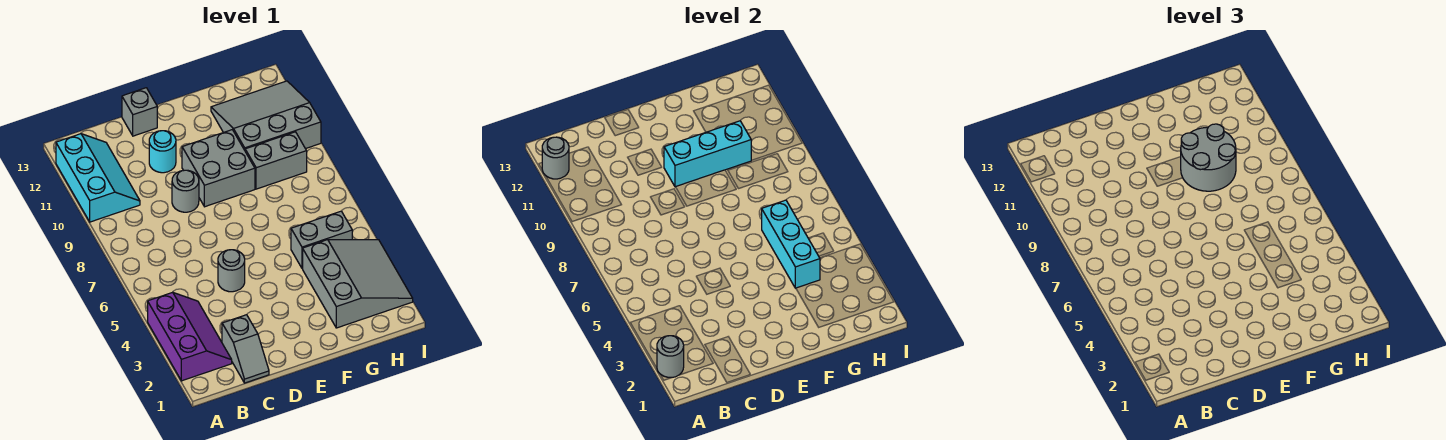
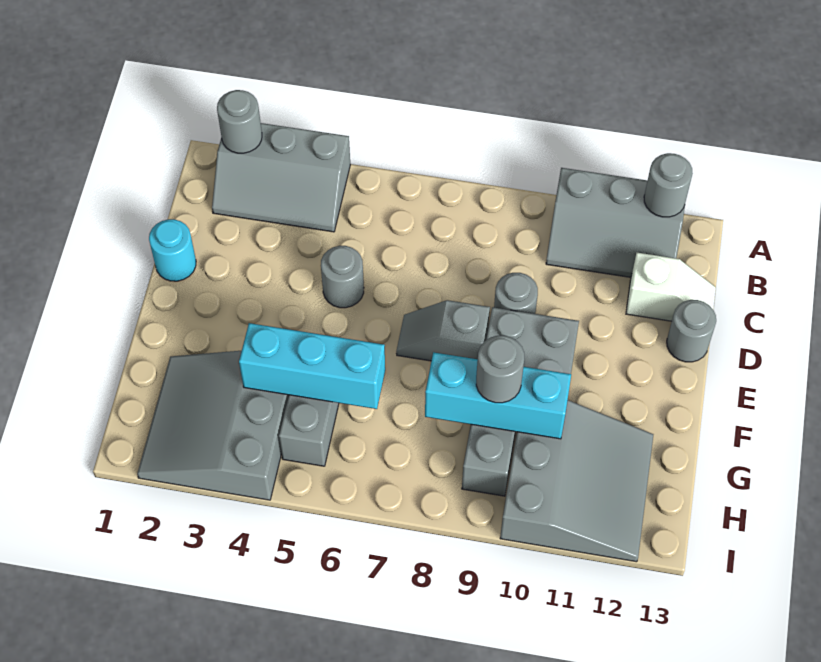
purple slope A2:B4 level 1 top A -> grey slope A2:B4 level 1 top A
cyan slope A10:B12 level 1 top A -> grey slope A10:B12 level 1 top A
grey slope C1:C2 level 1 top 2 -> grey slope E7:E8 level 1 top 8
none -> white slope C12:C13 level 1 top 12
cyan round brick D11 level 1 -> cyan round brick D1 level 1
grey brick D13 level 1 -> grey round brick D13 level 1
cyan brick E10:G10 level 2 -> cyan brick G8:G10 level 2
grey round brick F9:G10 level 3 -> grey round brick G9 level 3
grey slope G2:I4 level 1 top G -> grey slope G2:I4 level 1 top 4

